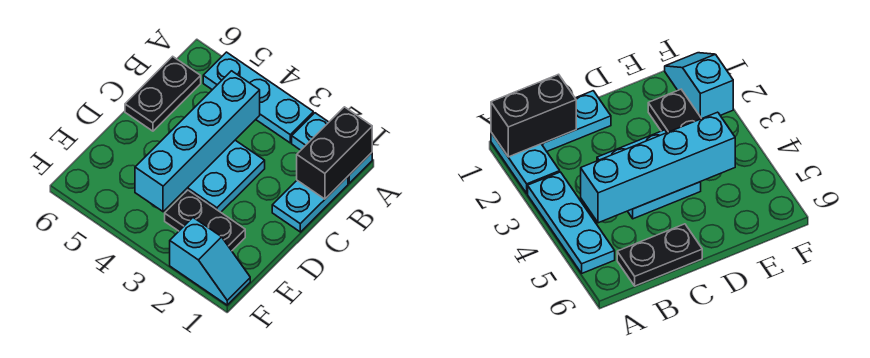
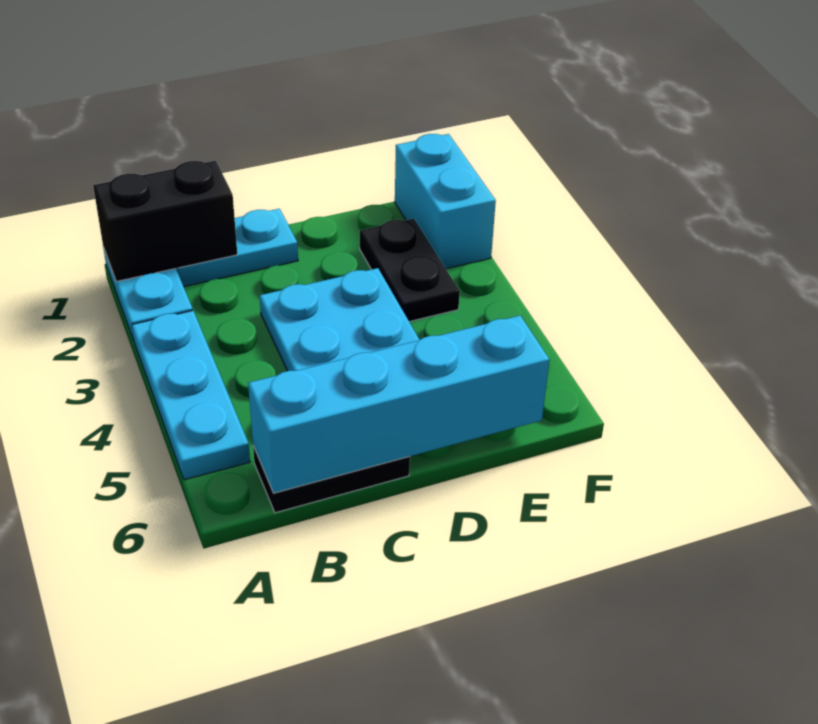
cyan brick B4:E4 level 2 -> cyan brick B6:E6 level 2
cyan slope F1:F2 level 1 top 2 -> cyan brick F1:F2 level 1

